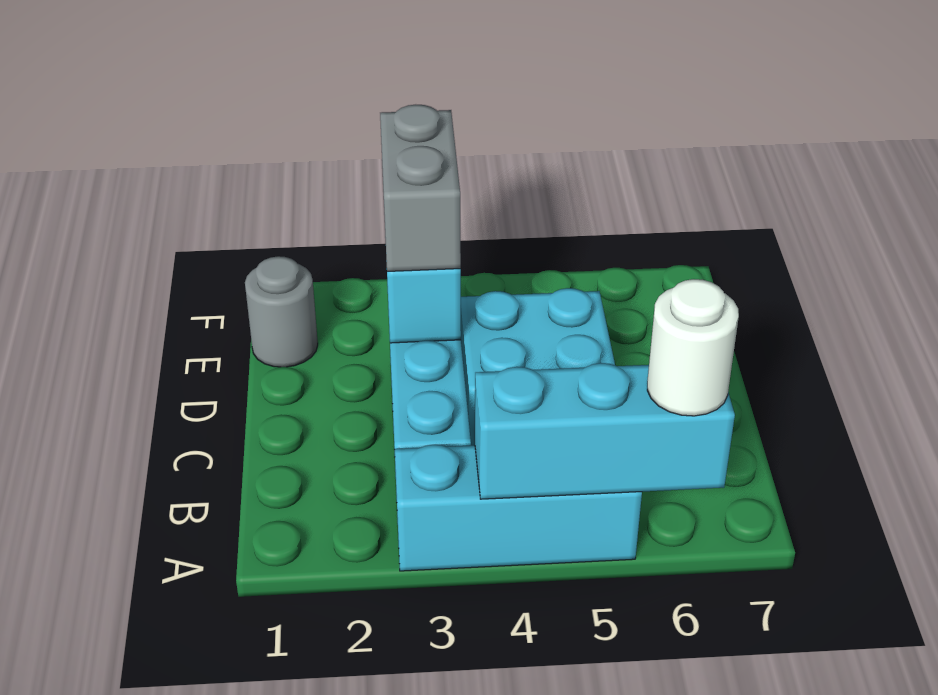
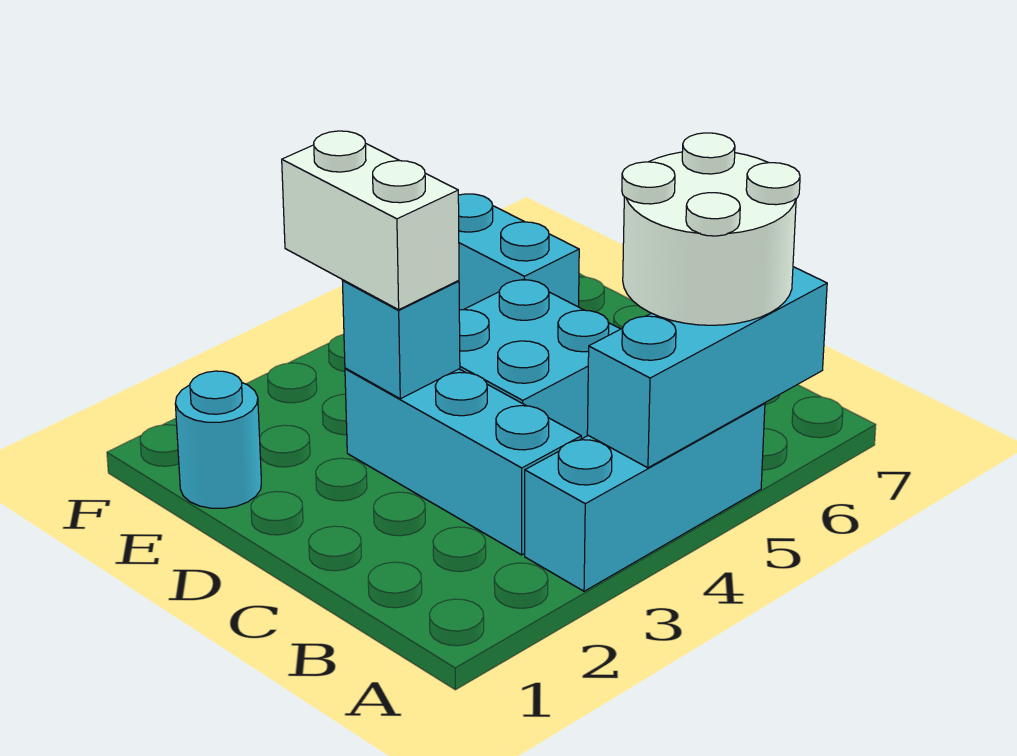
white round brick A6 level 3 -> white round brick A5:B6 level 3
grey brick D3:E3 level 3 -> white brick D3:E3 level 3
grey round brick E1 level 1 -> cyan round brick E1 level 1
none -> cyan brick E6:F6 level 1

